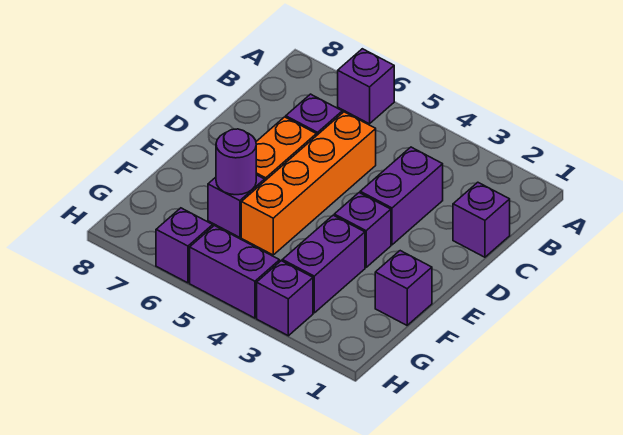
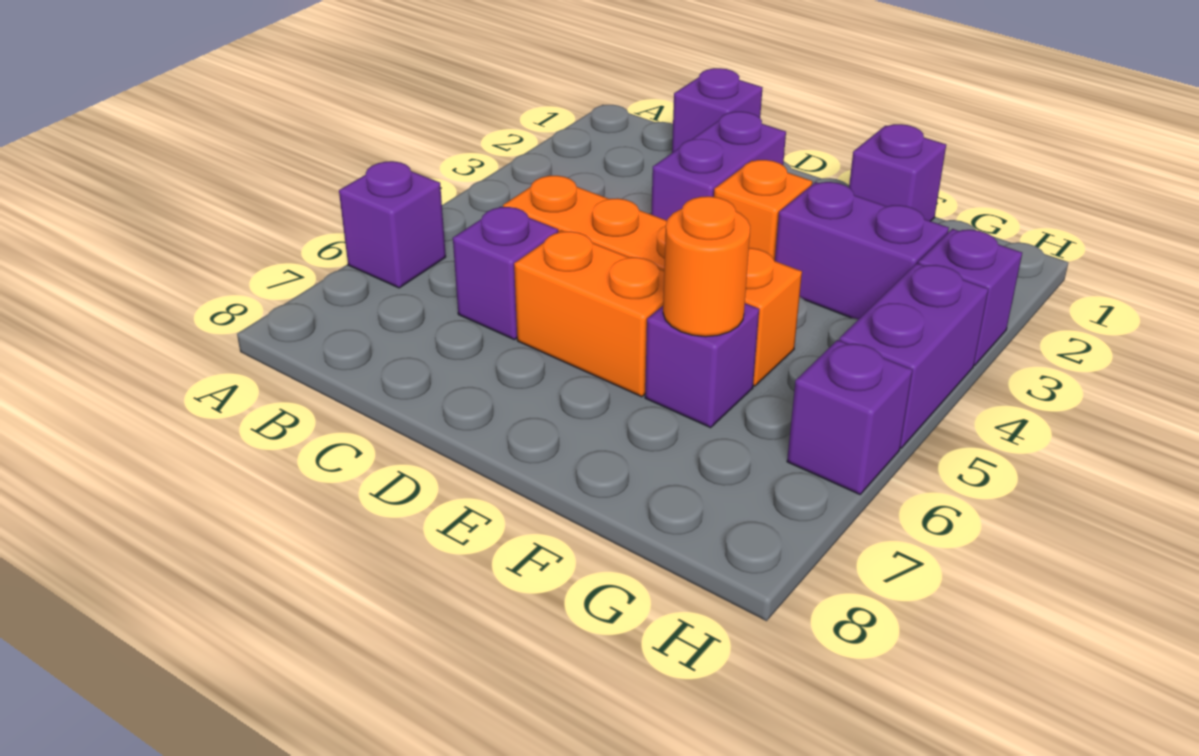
purple brick C3:D3 level 1 -> purple brick D2:D3 level 1
purple brick E3 level 1 -> orange brick E3 level 1
purple round brick F6 level 2 -> orange round brick F6 level 2

